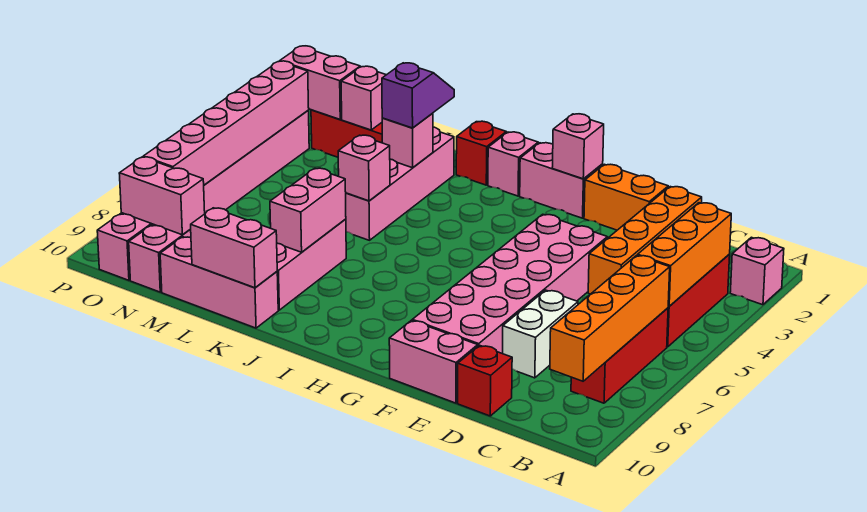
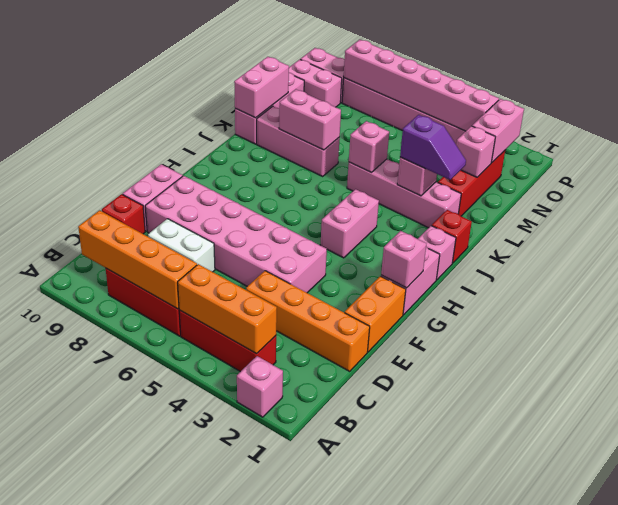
pink brick N9:O9 level 2 -> pink brick H4:I4 level 1

